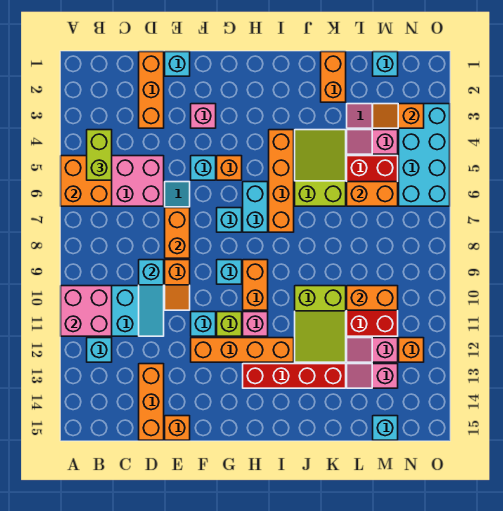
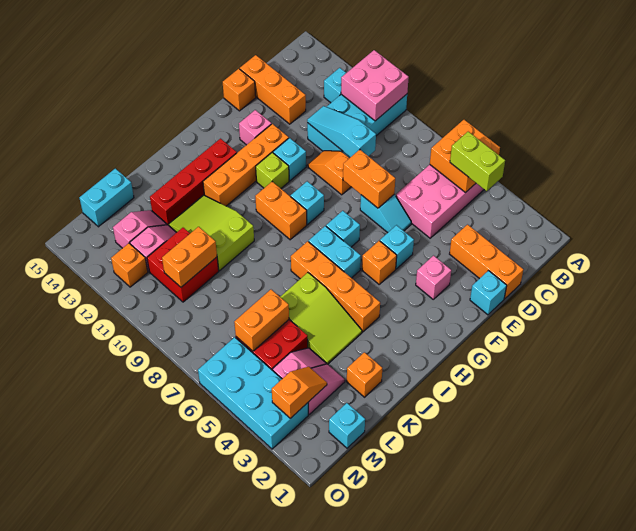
pink brick H11 level 1 -> pink brick F13 level 1
orange brick K1:K2 level 1 -> orange brick K2 level 1
cyan brick M15 level 1 -> cyan brick L15:M15 level 1

